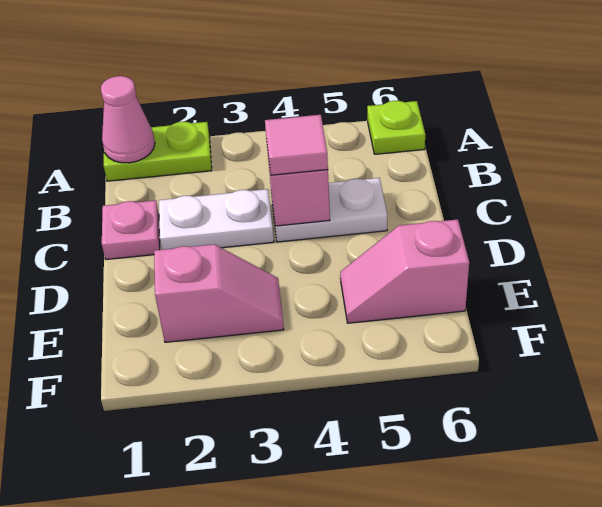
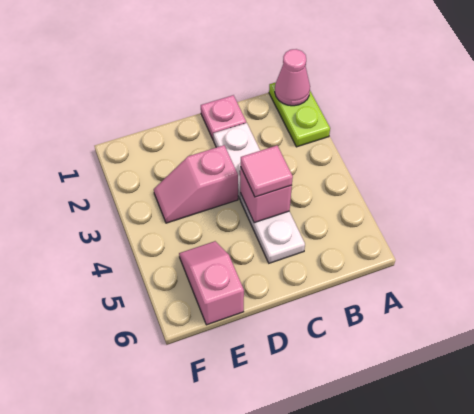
lime plate A6 level 1 -> none
pink slope E2:E3 level 1 top 2 -> pink slope D3:E3 level 1 top D

